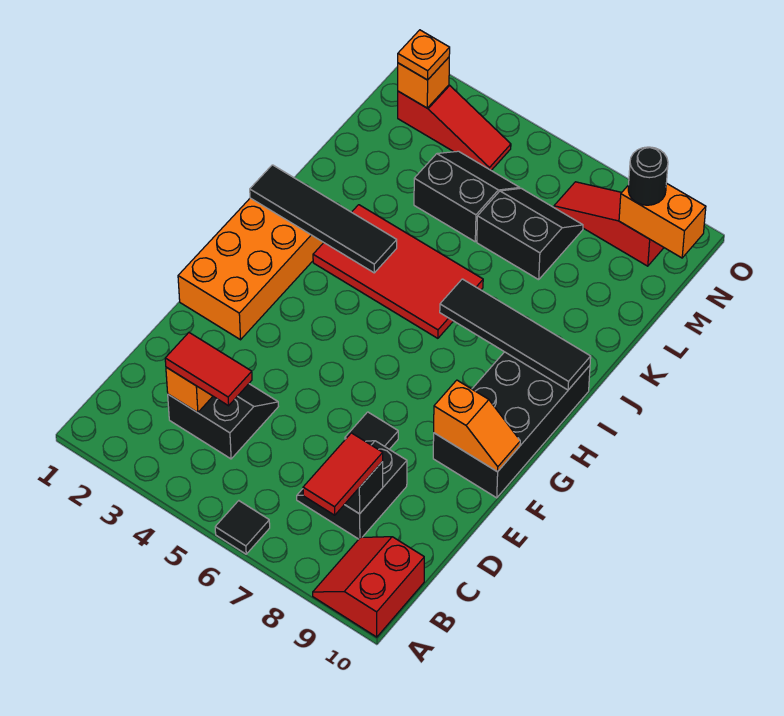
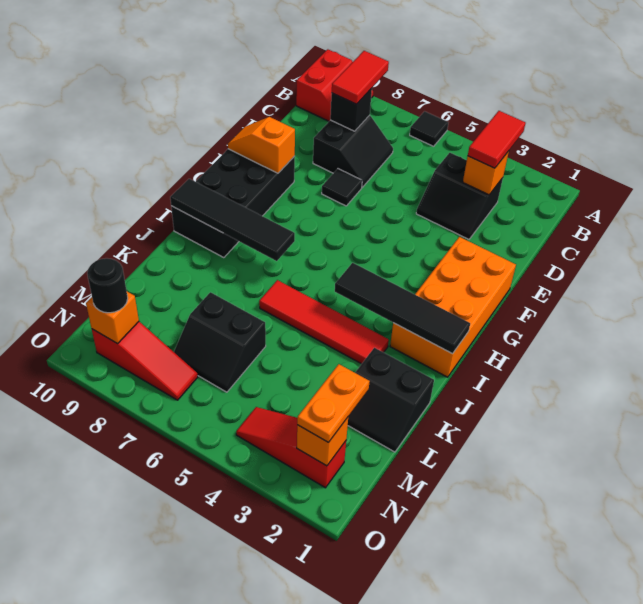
red tile C3:C4 level 3 -> red tile B3:C3 level 3
red tile I3:J6 level 1 -> red tile J3:J6 level 1
black slope L4:M5 level 1 top L -> black slope K1:L2 level 1 top K
orange plate N2 level 3 -> orange plate M2:N2 level 3
orange brick N9:N10 level 2 -> orange brick N9 level 2

